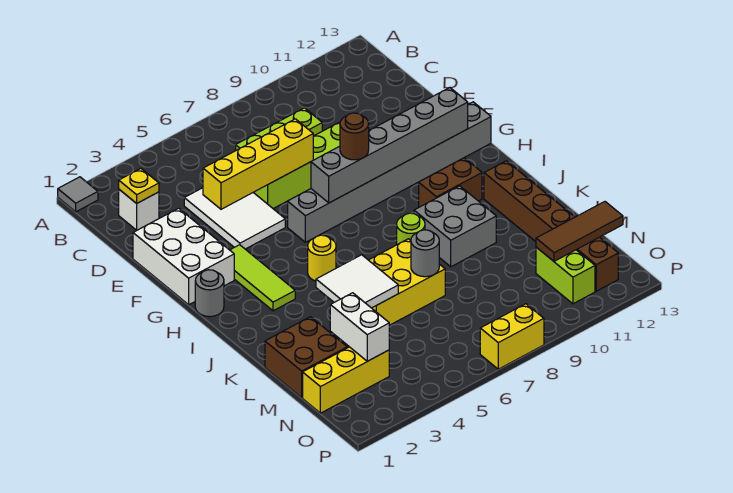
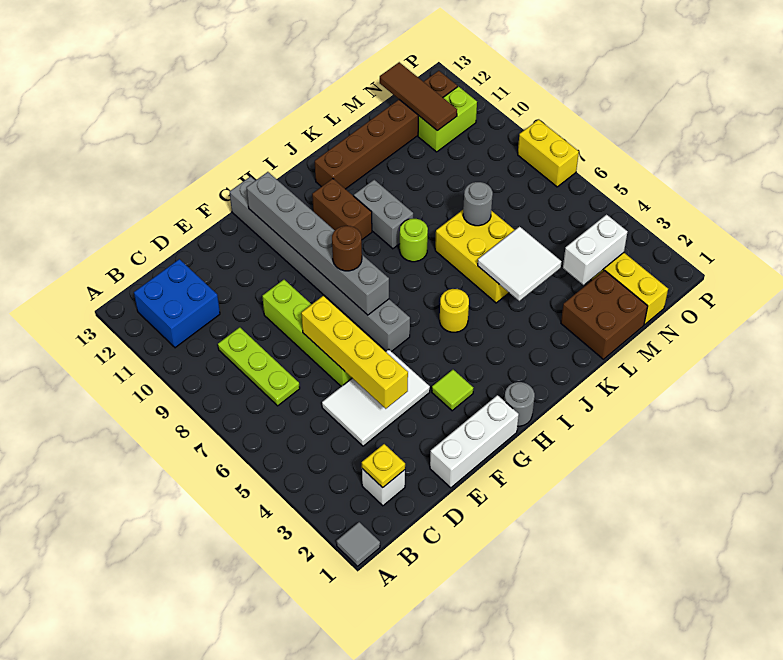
none -> blue brick B11:C12 level 1
white brick E1:G2 level 1 -> white brick E1:G1 level 1
lime tile G3:I3 level 1 -> lime tile G3 level 1
grey brick J9:K10 level 1 -> grey brick J9:J10 level 1

